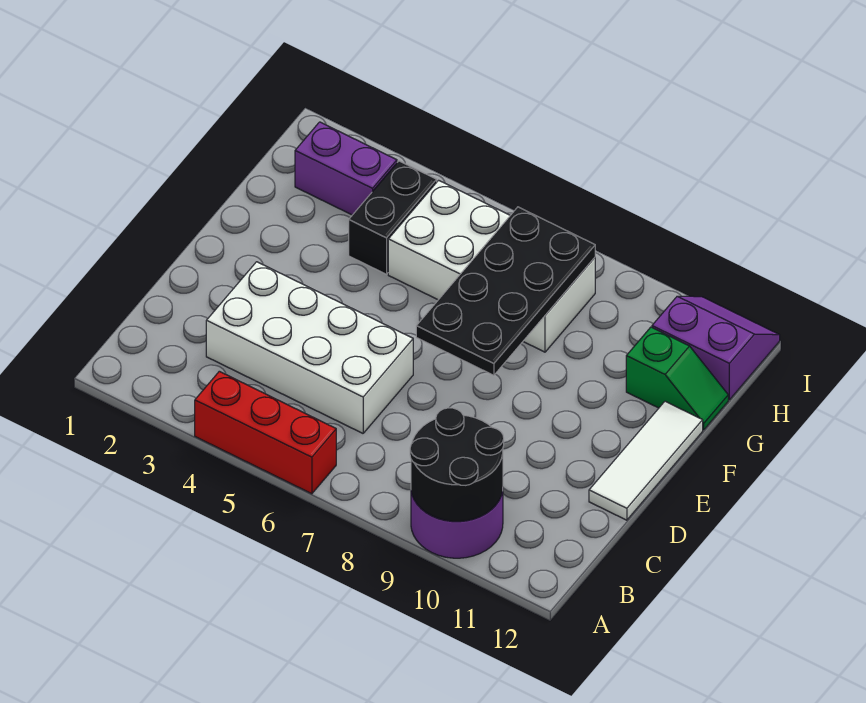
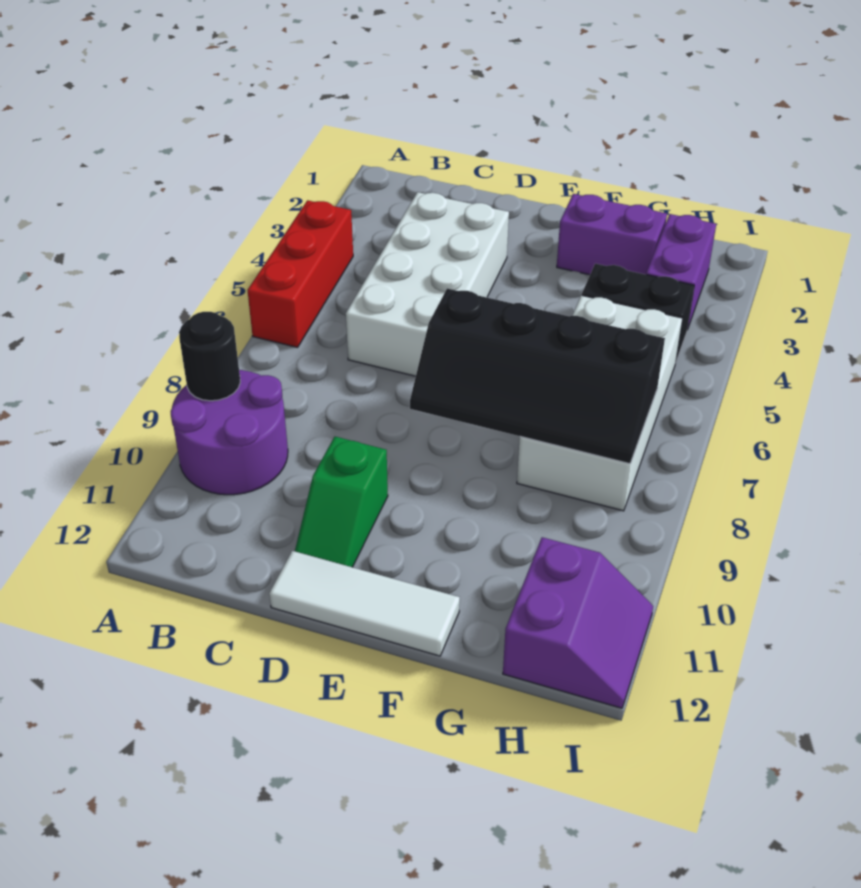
black round brick A9:B10 level 2 -> black round brick A9 level 2
black plate E7:H8 level 2 -> black slope E7:H8 level 2 top 7
none -> purple brick F2:G2 level 1
green slope G11:G12 level 1 top 11 -> green slope D10:D11 level 1 top 10

